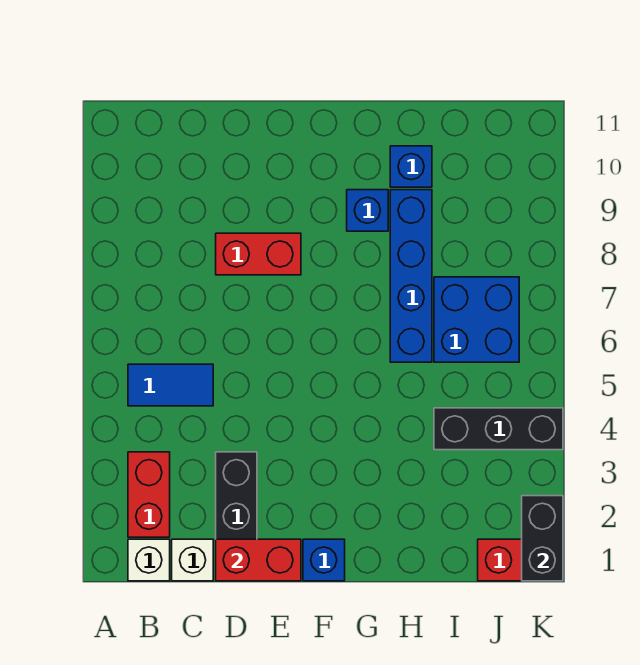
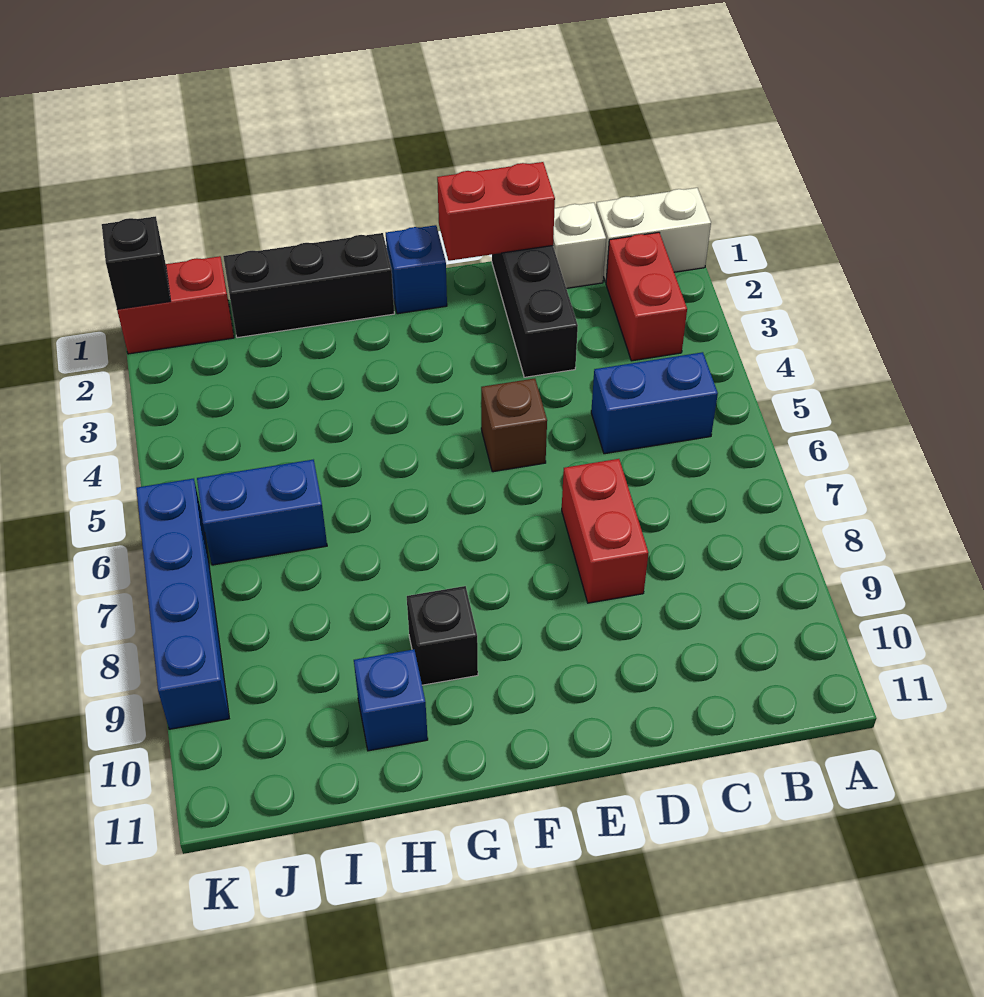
white brick B1 level 1 -> white brick A1:B1 level 1
blue tile B5:C5 level 1 -> blue brick B5:C5 level 1
red brick D8:E8 level 1 -> red brick D7:D8 level 1
none -> brown brick E5 level 1
blue brick G9 level 1 -> black brick G9 level 1
blue brick H6:H9 level 1 -> blue brick K6:K9 level 1
black brick I4:K4 level 1 -> black brick G1:I1 level 1
blue brick I6:J7 level 1 -> blue brick I6:J6 level 1
black brick K1:K2 level 2 -> black brick K1 level 2

